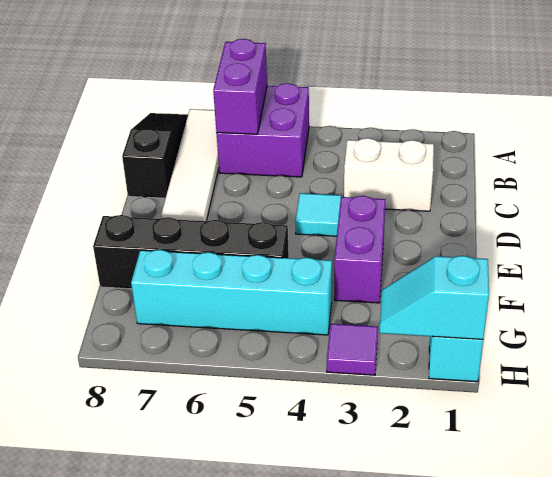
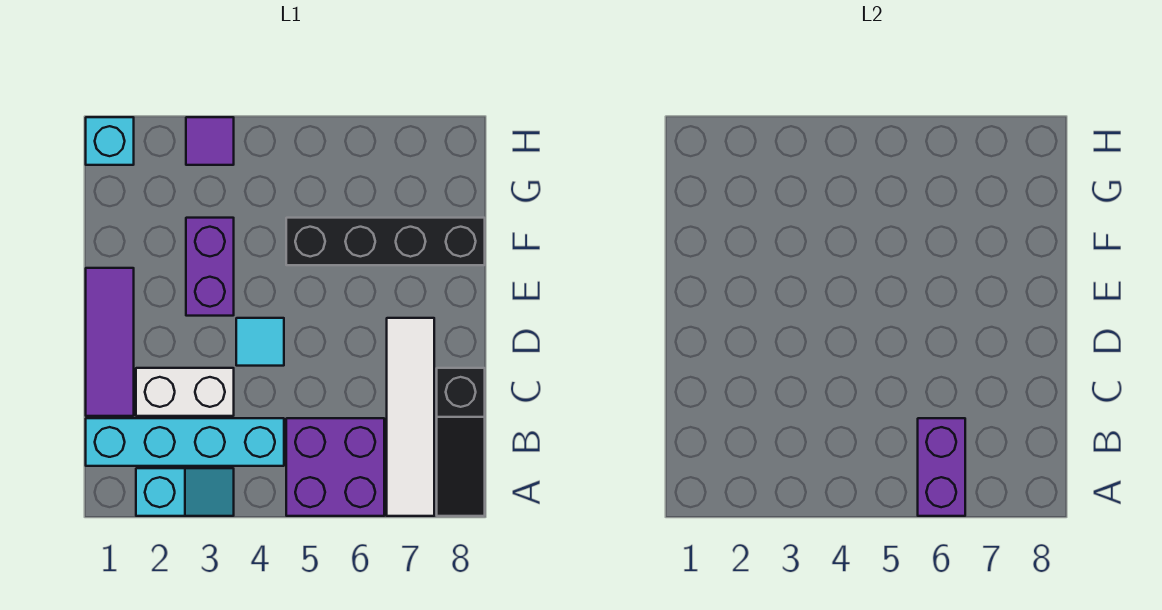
none -> purple tile C1:E1 level 1
cyan brick G4:G7 level 1 -> cyan brick B1:B4 level 1
cyan slope H1:H2 level 2 top 1 -> cyan slope A2:A3 level 1 top 2

